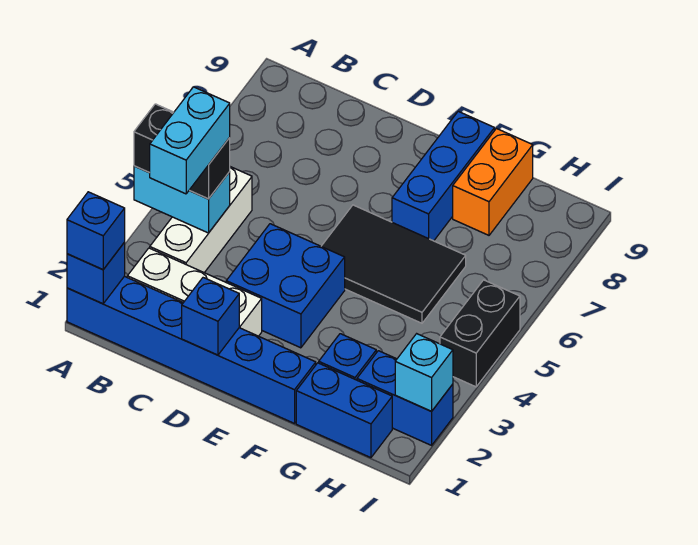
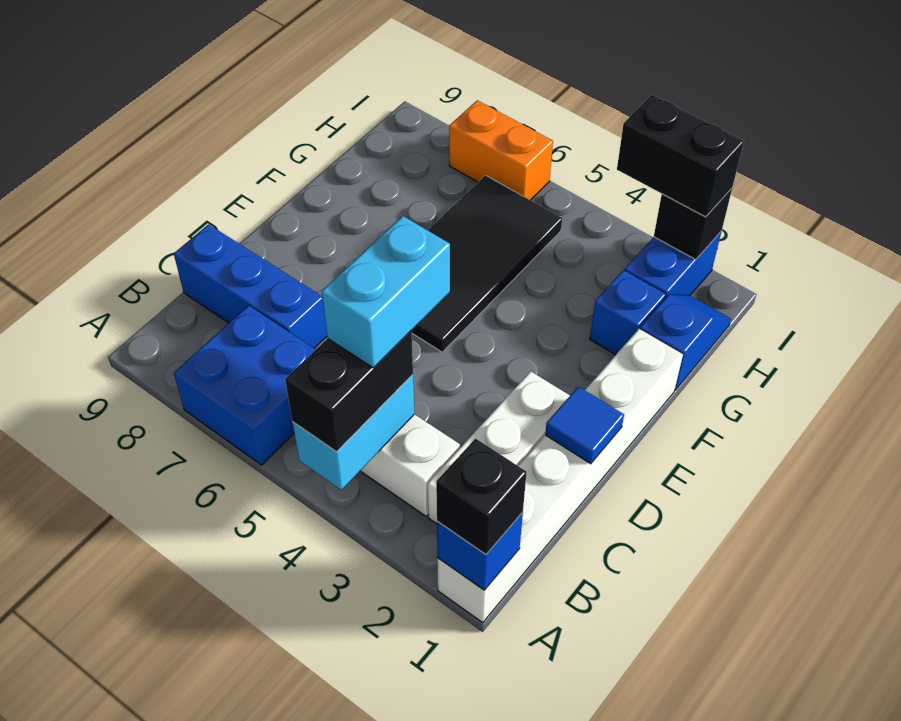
blue brick A1:F1 level 1 -> white brick A1:F1 level 1
blue brick A1 level 3 -> black brick A1 level 3
cyan brick B3:B4 level 4 -> cyan brick B4:C4 level 4
blue brick D1 level 2 -> blue tile D1 level 2
blue brick D3:E4 level 1 -> blue brick A6:B7 level 1
black tile E5:G6 level 1 -> black tile E5:H6 level 1
blue brick F7:F9 level 1 -> blue brick C7:C9 level 1
blue brick G1:H1 level 1 -> blue slope G1:H1 level 1 top G
orange brick G8:G9 level 1 -> orange brick I6:I7 level 1
cyan brick I2 level 2 -> black brick I2 level 2
black brick I4:I5 level 1 -> black brick I2:I3 level 3

